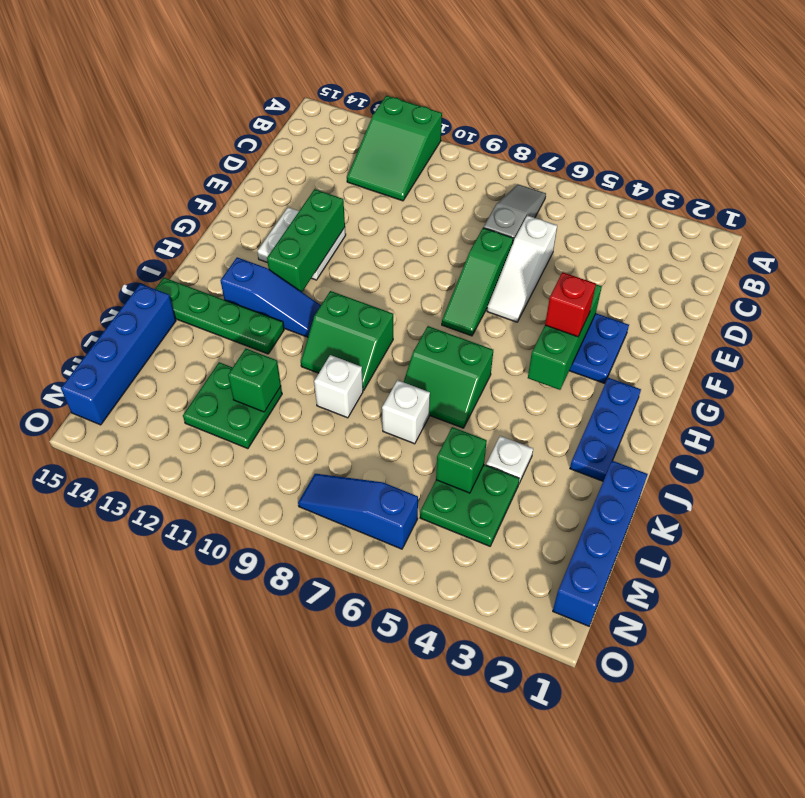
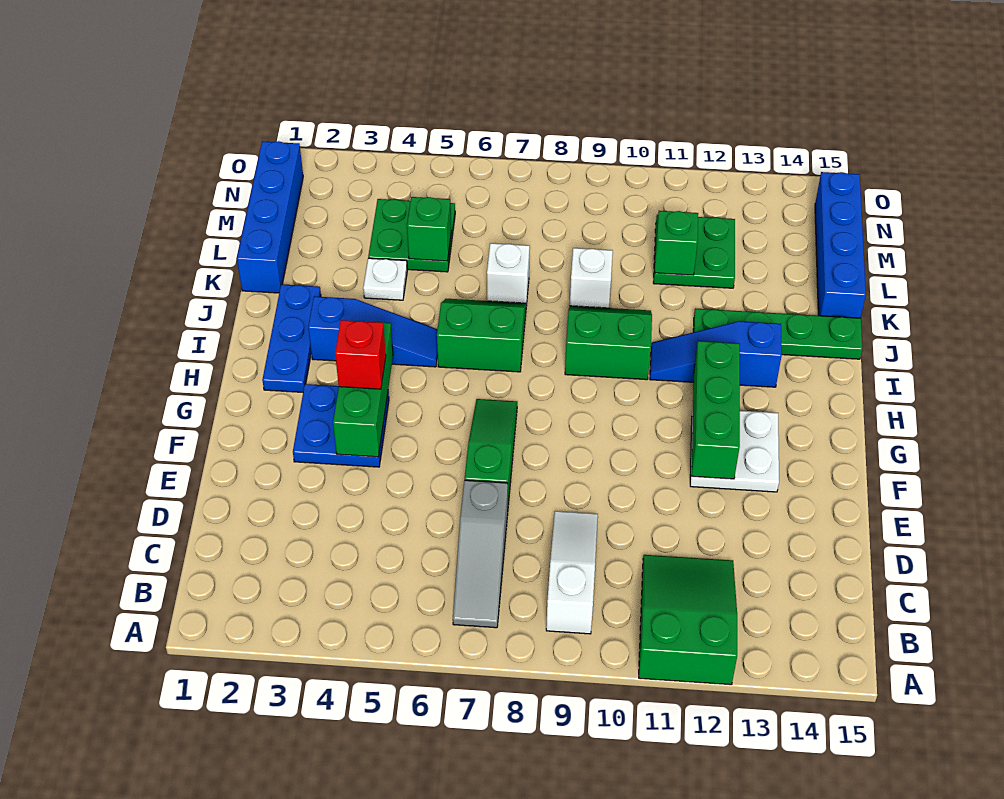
white slope D6:F6 level 1 top D -> white slope B9:D9 level 1 top B
blue slope N6:N8 level 1 top 6 -> blue slope I3:I5 level 1 top 3

